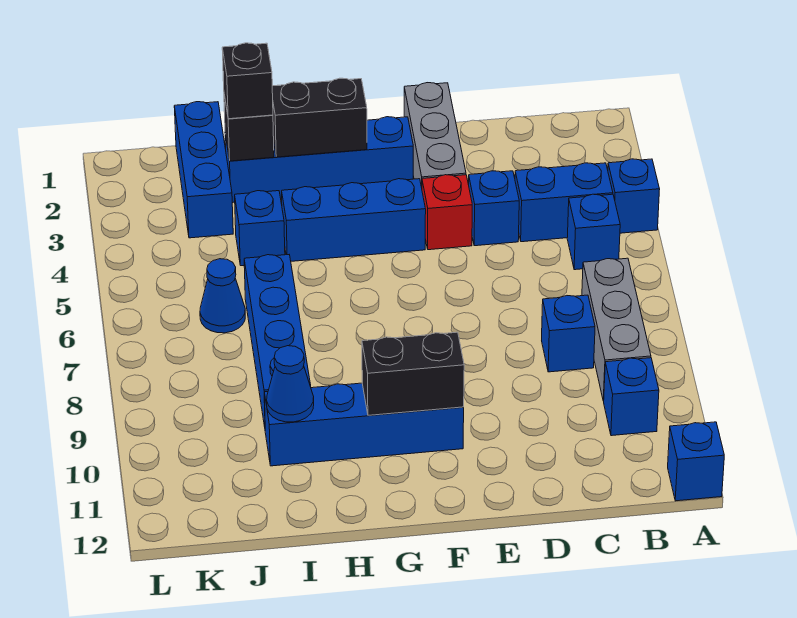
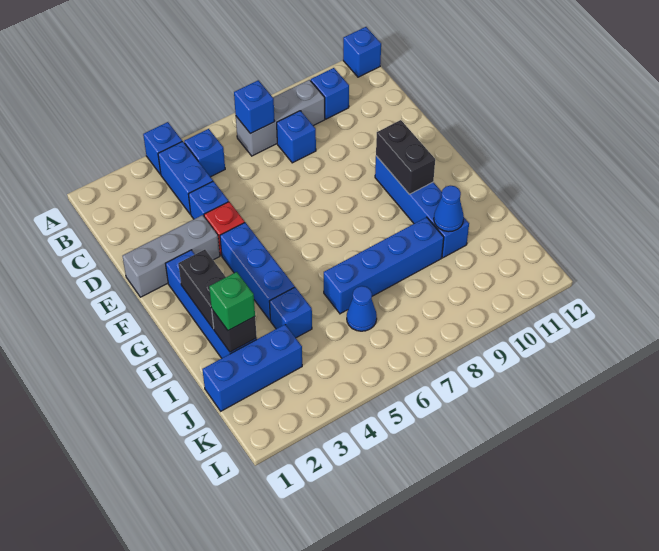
none -> blue brick B7 level 2
black brick I2 level 3 -> green brick I2 level 3

